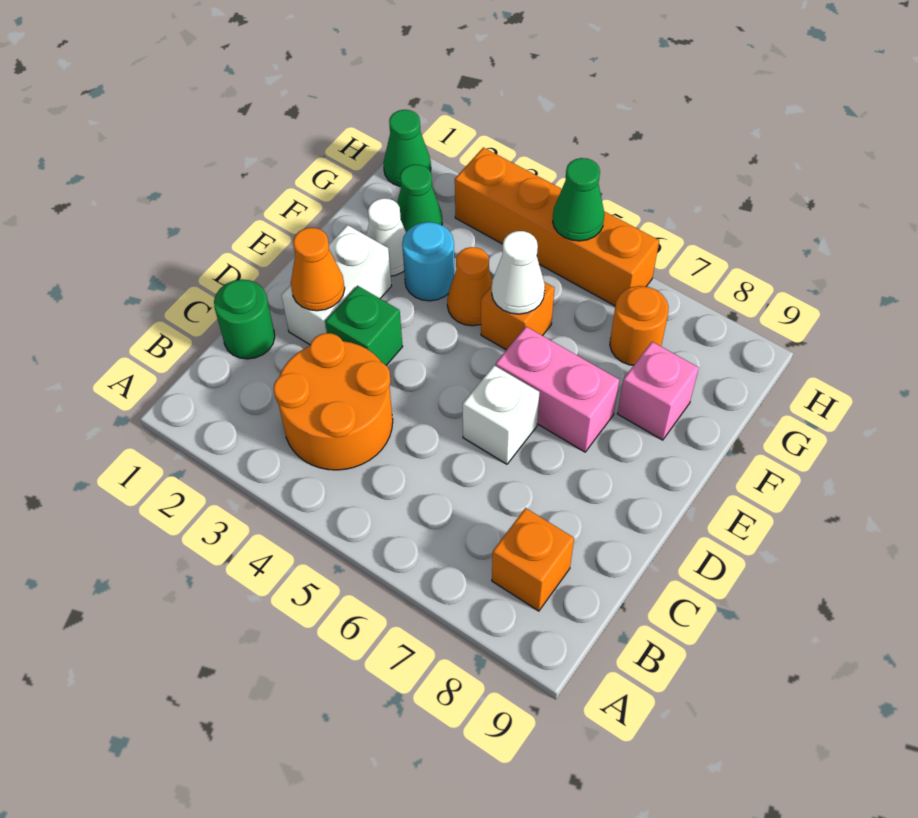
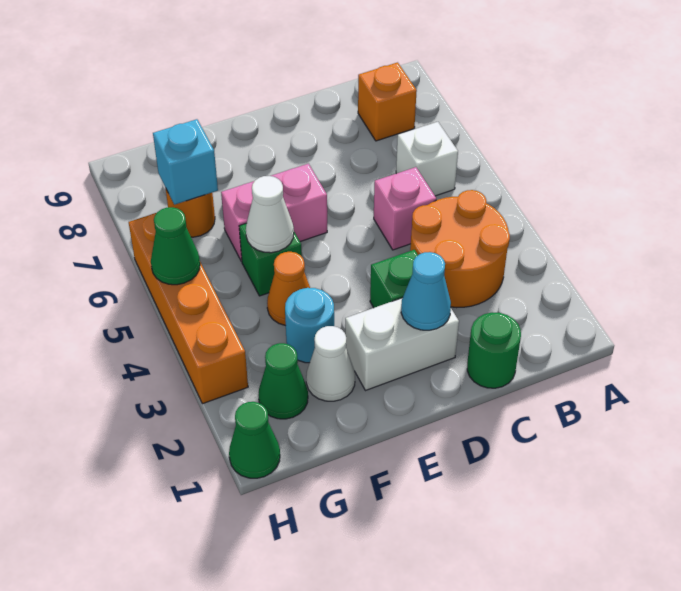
orange cone D2 level 2 -> cyan cone D2 level 2
white brick D6 level 1 -> white brick B6 level 1
pink brick E6:E7 level 1 -> pink brick E6:F6 level 1
orange brick F5 level 1 -> green brick F5 level 1
pink brick F8 level 1 -> pink brick C5 level 1
none -> cyan brick G7 level 2

